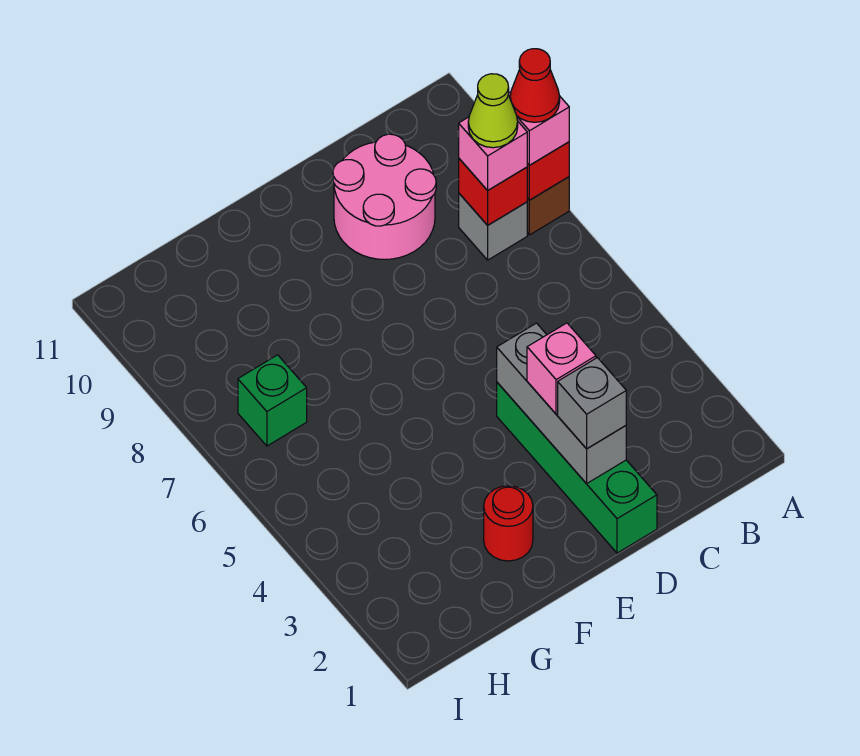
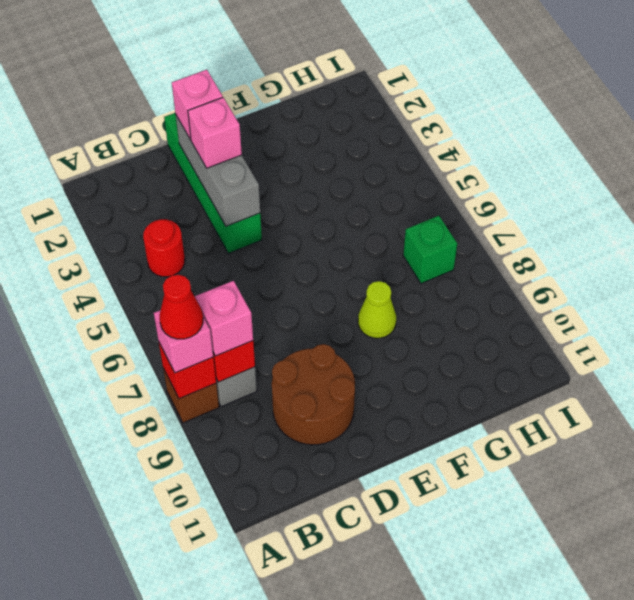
lime cone B8 level 4 -> lime cone F8 level 1
pink round brick C9:D10 level 1 -> brown round brick C9:D10 level 1
grey brick D2 level 3 -> pink brick D2 level 3
red round brick F2 level 1 -> red round brick B4 level 1

